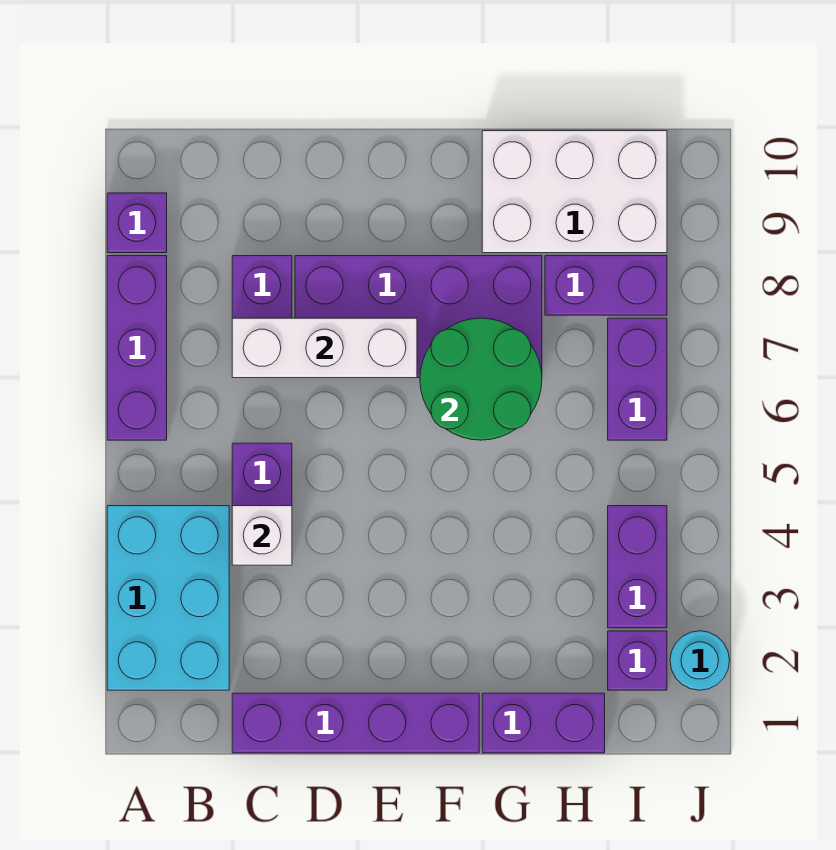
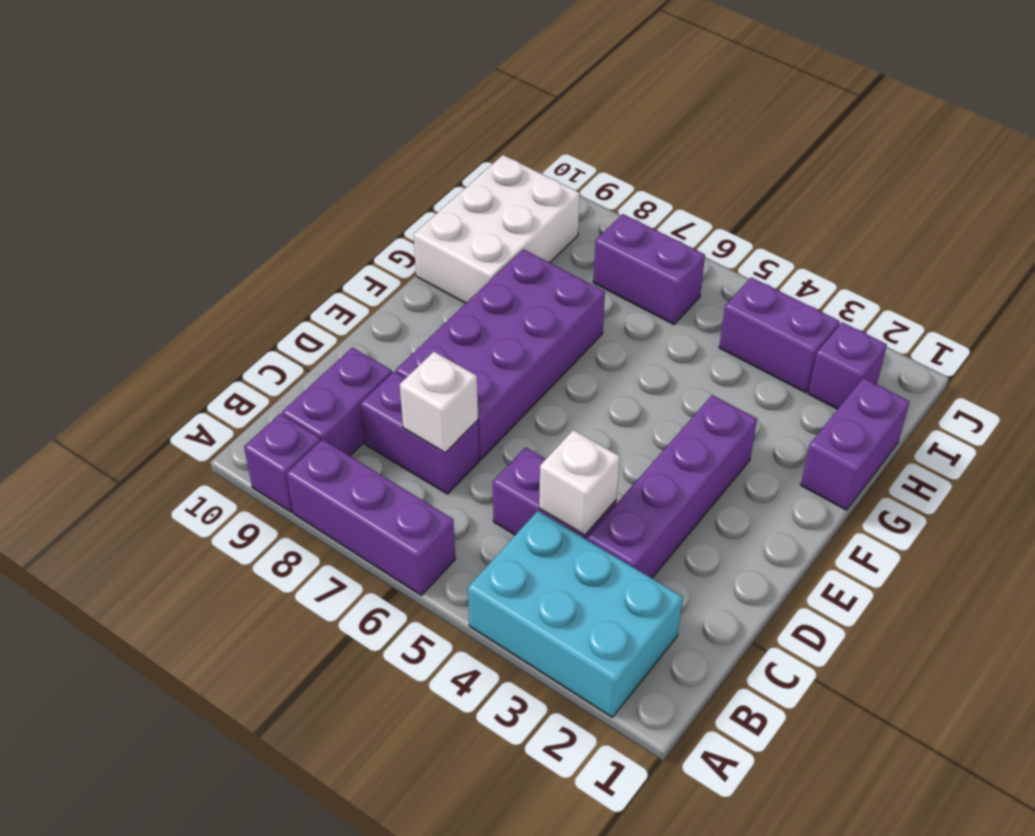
purple brick C1:F1 level 1 -> purple brick C3:F3 level 1
white brick C7:E7 level 2 -> white brick C7 level 2
green round brick F6:G7 level 2 -> none
purple brick H8:I8 level 1 -> purple brick B9:C9 level 1
cyan round brick J2 level 1 -> none

